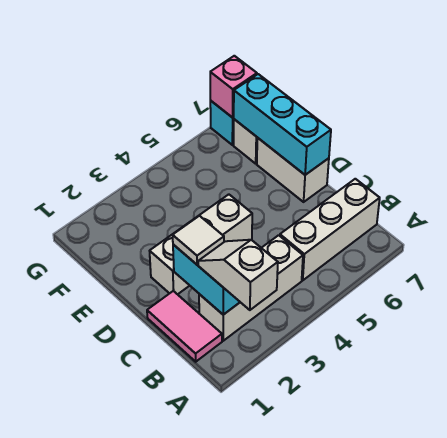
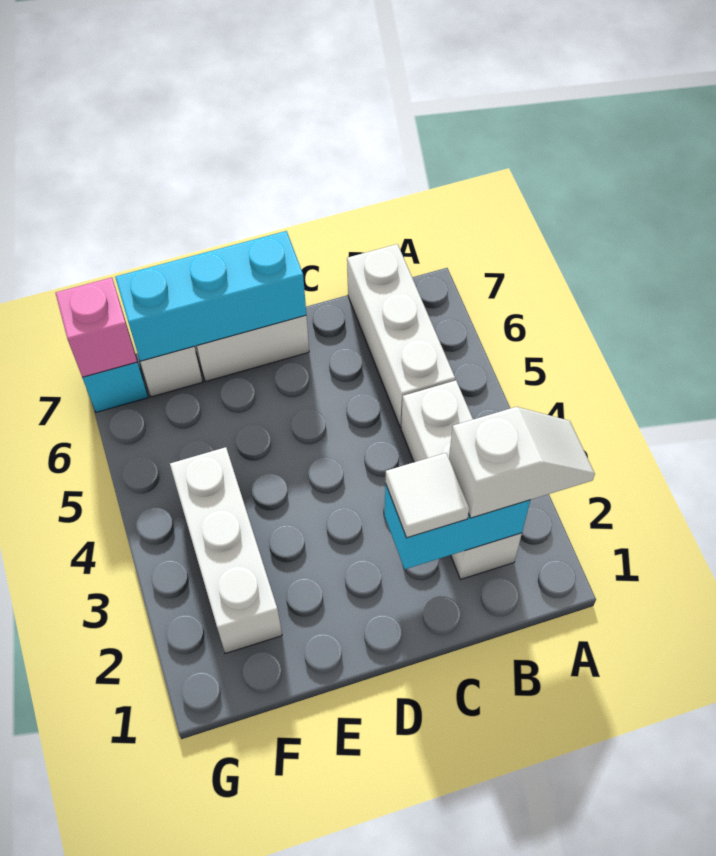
white slope A2:B2 level 3 top A -> white slope A2:B2 level 3 top B
pink tile B1:C1 level 1 -> none
white brick D2:D4 level 1 -> white brick F2:F4 level 1

